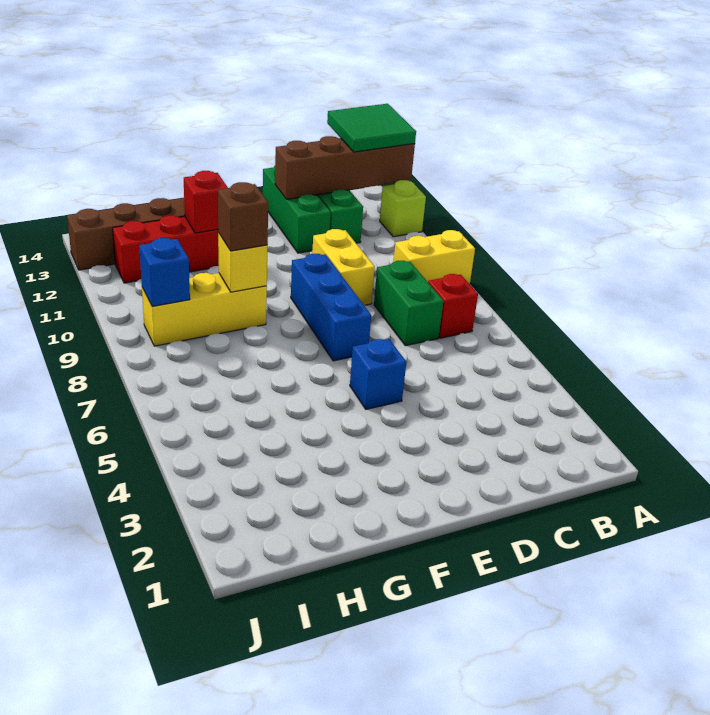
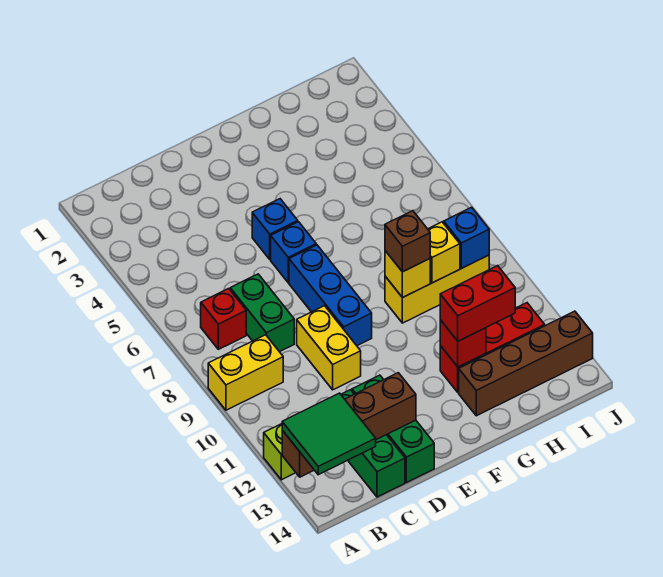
none -> blue brick E6 level 1
none -> red brick G12:H12 level 3
none -> yellow brick H9 level 2

